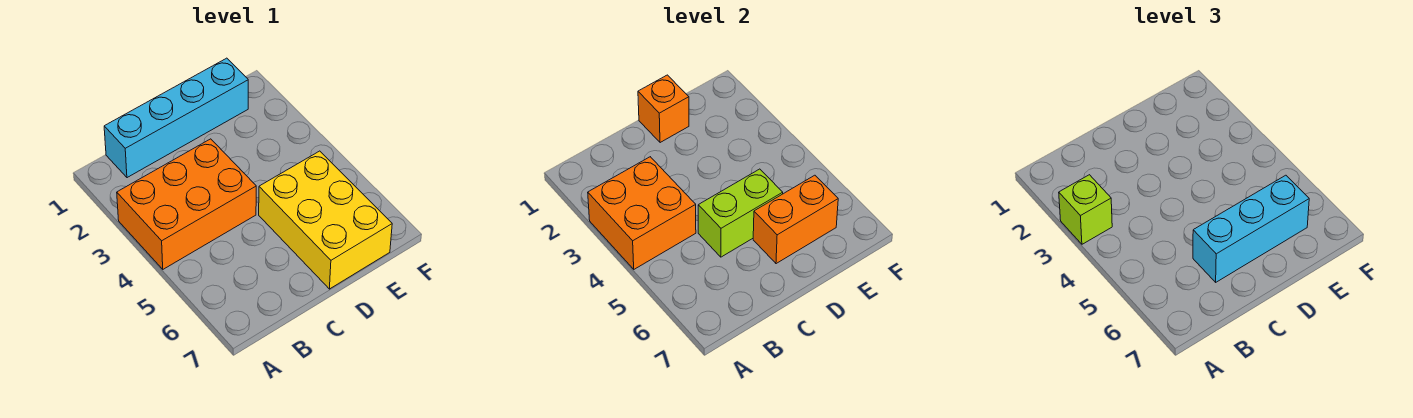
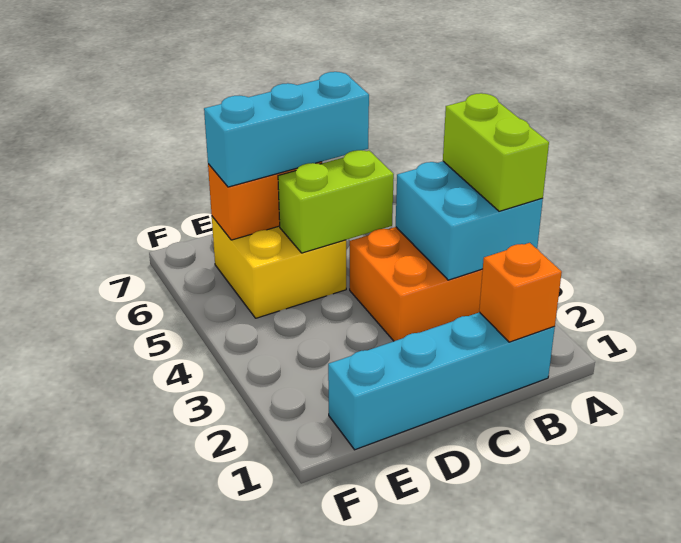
orange brick A3:B4 level 2 -> cyan brick A3:B4 level 2
lime brick A3 level 3 -> lime brick A3:A4 level 3
orange brick D1 level 2 -> orange brick B1 level 2
yellow brick D5:E7 level 1 -> yellow brick D5:E6 level 1

